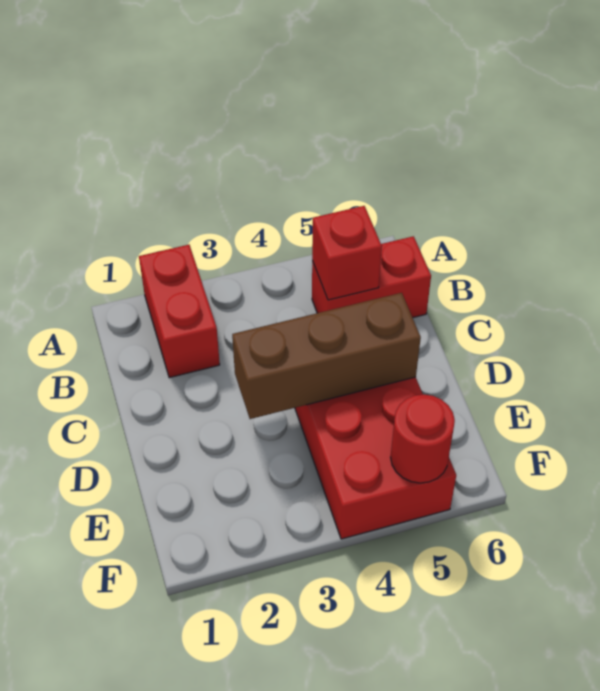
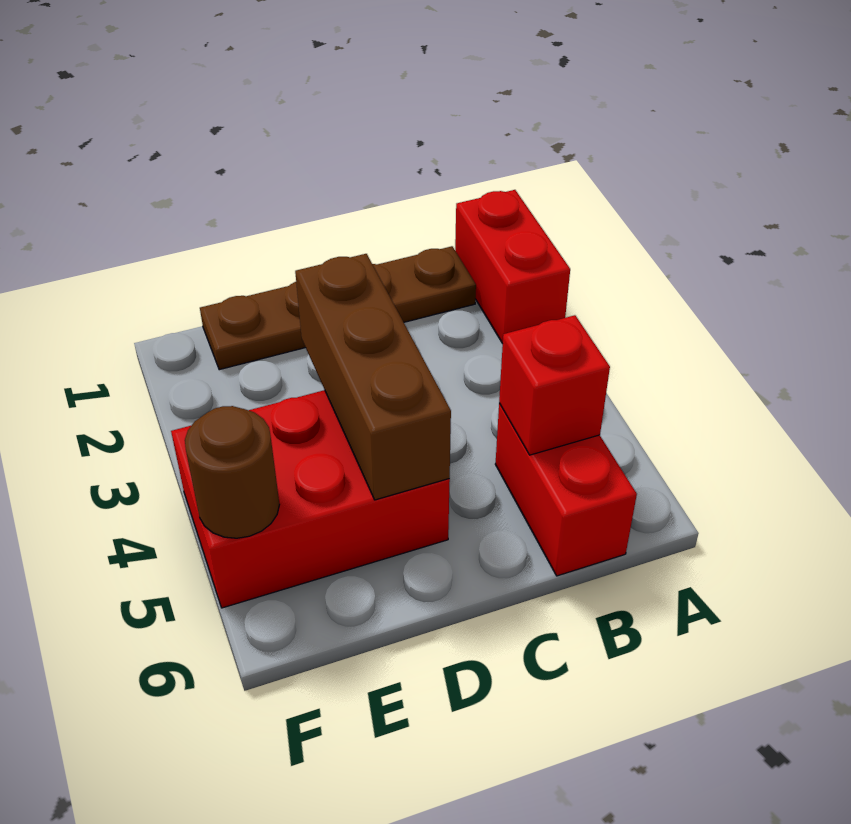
red brick A2:B2 level 1 -> red brick A1:A2 level 1
none -> brown plate B1:E1 level 1
red round brick F5 level 2 -> brown round brick F5 level 2

